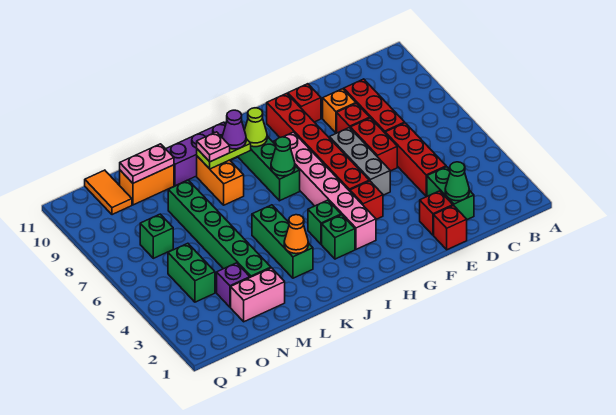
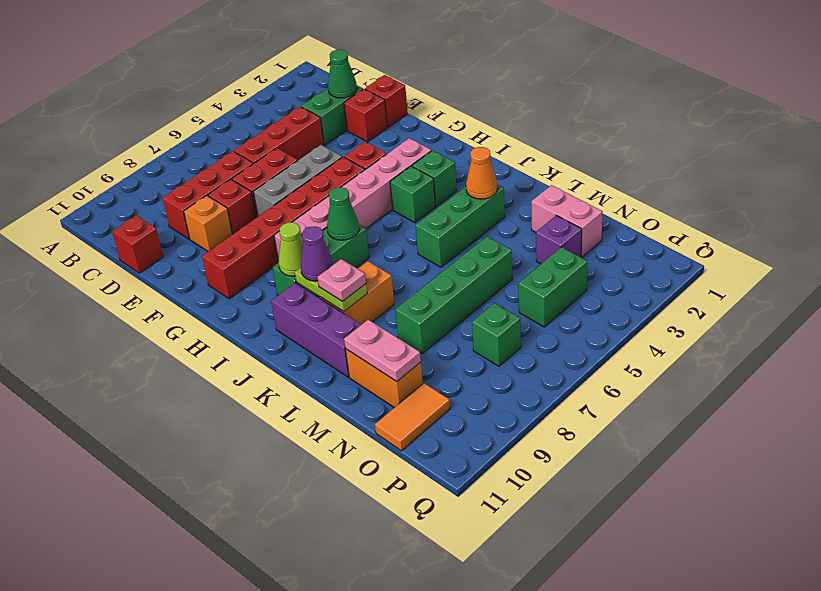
red brick F10 level 1 -> red brick D11 level 1
green brick M3:M8 level 1 -> green brick M5:M8 level 1

